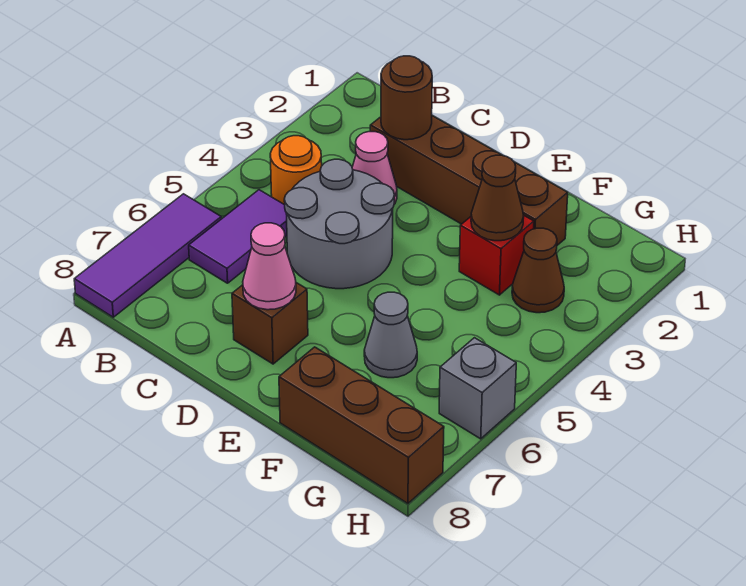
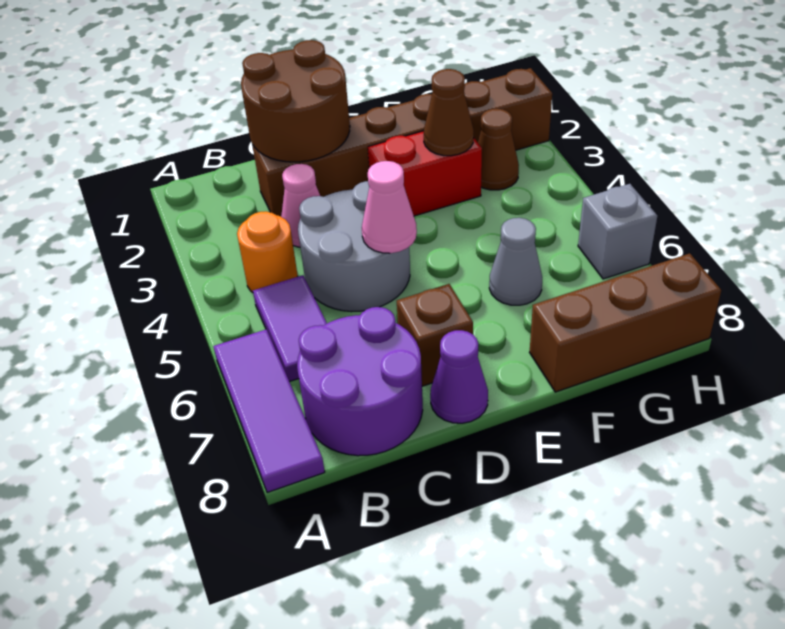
none -> purple round brick B7:C8 level 1
brown brick C2:F2 level 1 -> brown brick C2:H2 level 1
brown round brick C2 level 2 -> brown round brick C1:D2 level 2
pink cone D7 level 2 -> pink cone D5 level 2
none -> purple cone D8 level 1
red brick F3 level 1 -> red brick E3:F3 level 1

